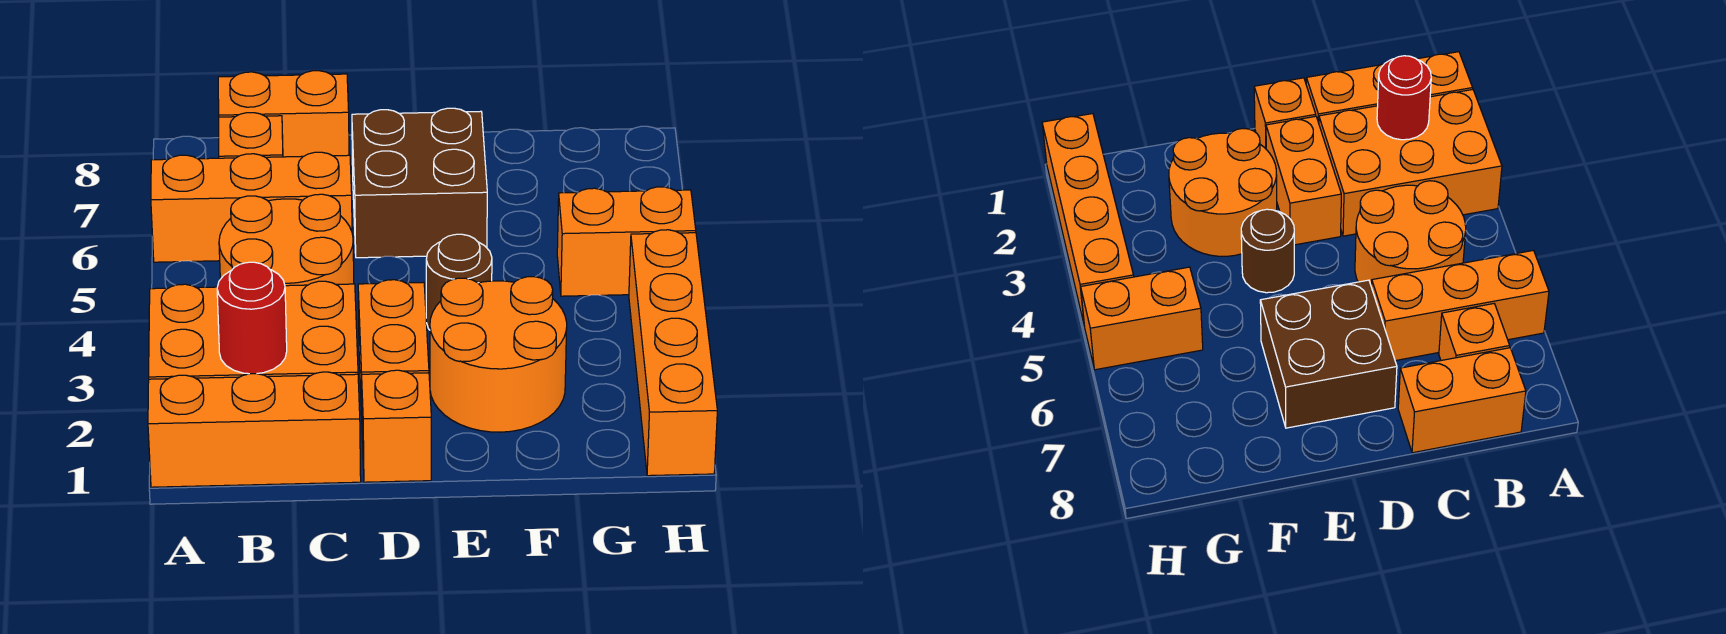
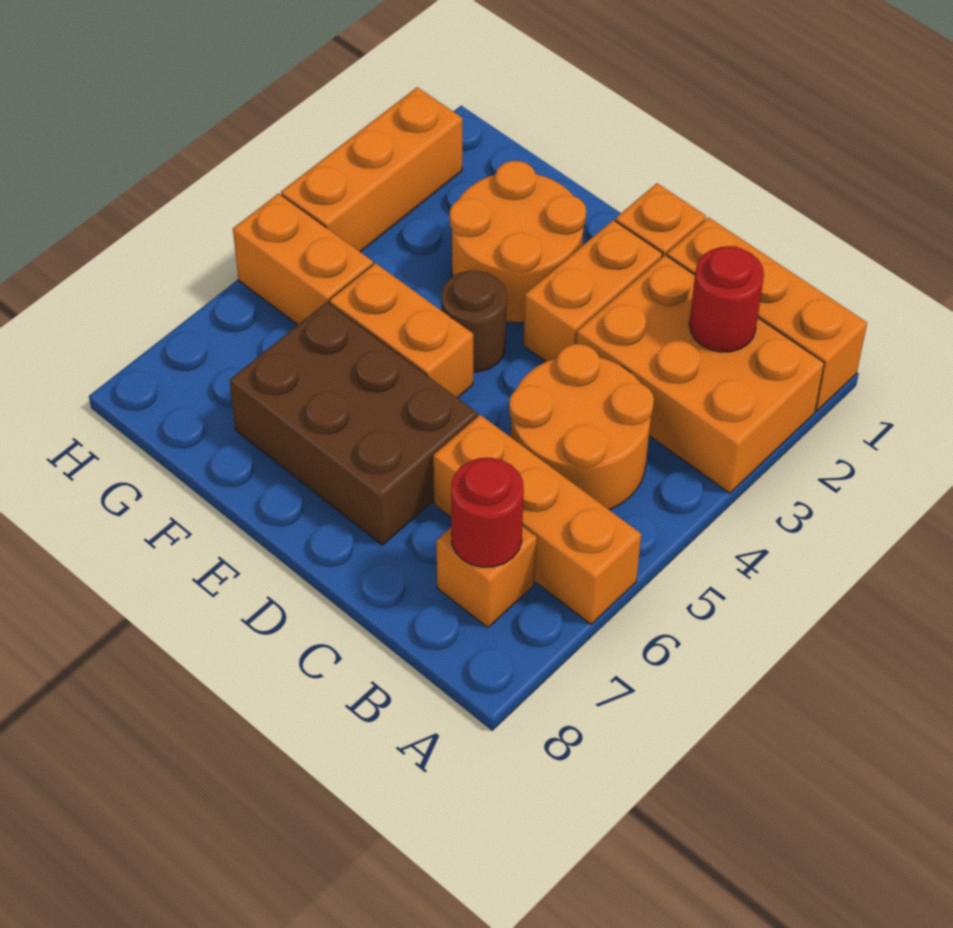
none -> red round brick B7 level 2
orange brick B8:C8 level 1 -> orange brick E5:F5 level 1
brown brick D6:E7 level 1 -> brown brick D6:F7 level 1
orange brick H1:H4 level 1 -> orange brick H2:H4 level 1

